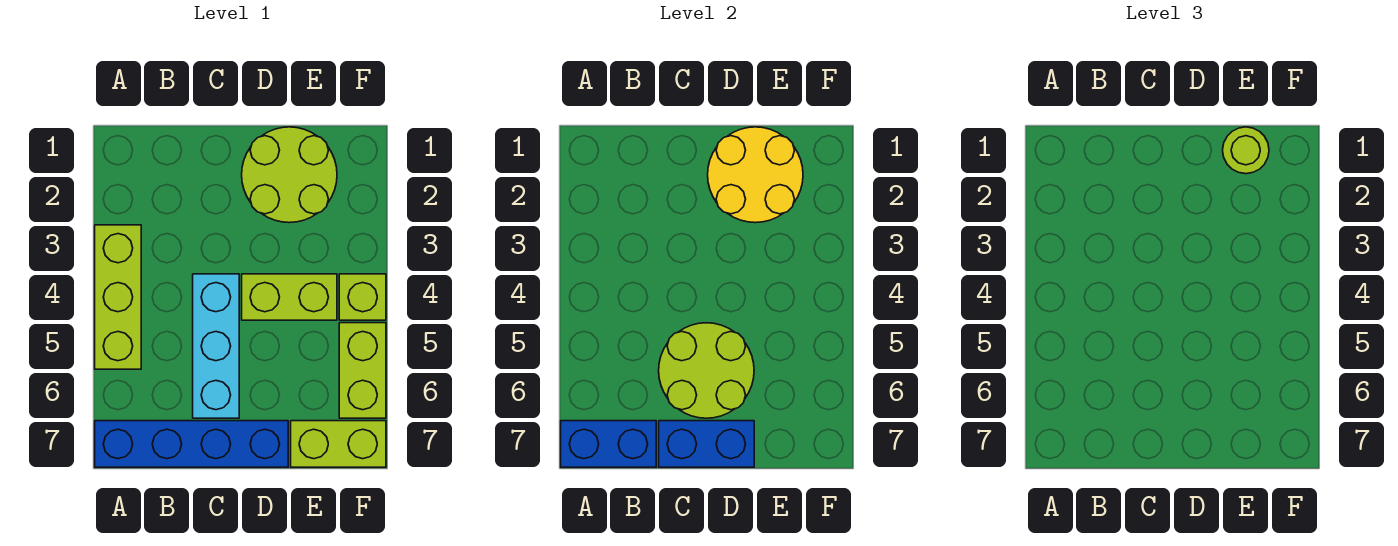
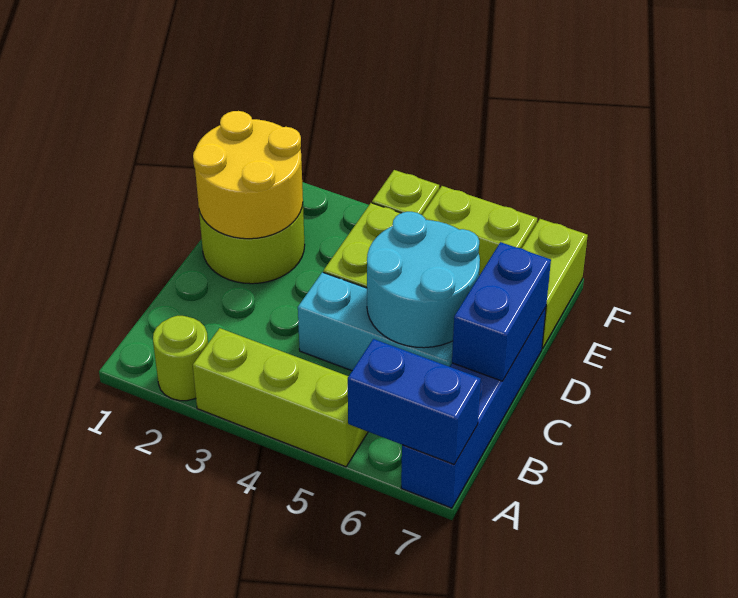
blue brick A7:B7 level 2 -> blue brick A6:A7 level 2
lime round brick C5:D6 level 2 -> cyan round brick C5:D6 level 2
lime round brick E1 level 3 -> lime round brick A2 level 1

